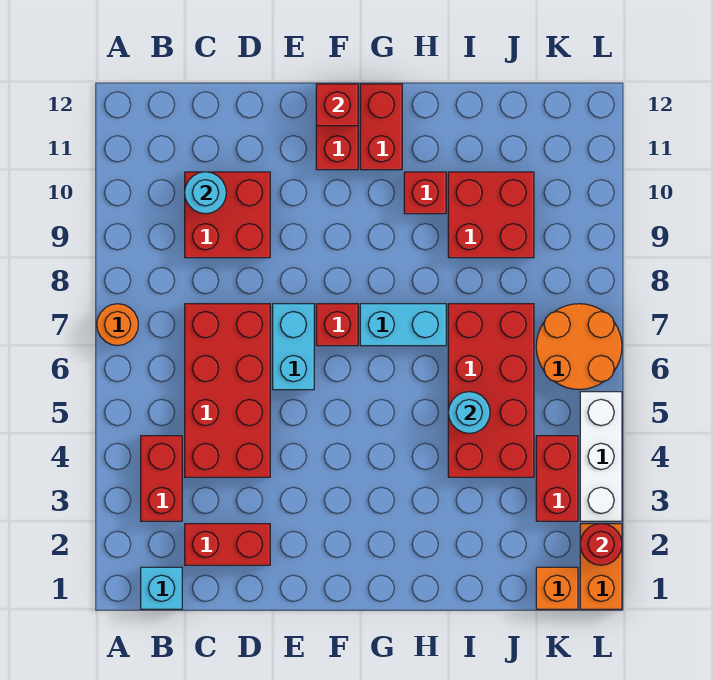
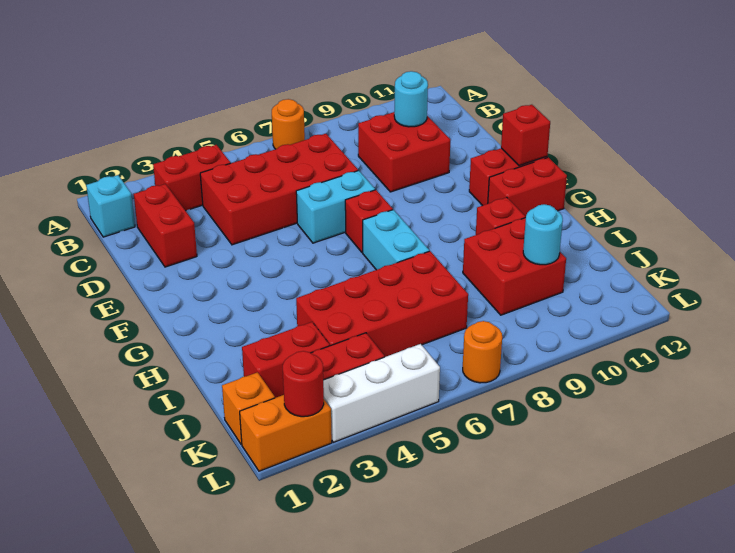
cyan round brick I5 level 2 -> cyan round brick J10 level 2
none -> red brick J2:J3 level 1
orange round brick K6:L7 level 1 -> orange round brick L7 level 1

